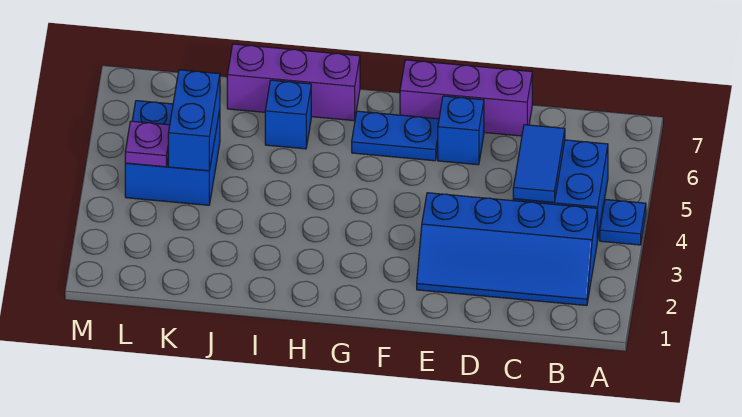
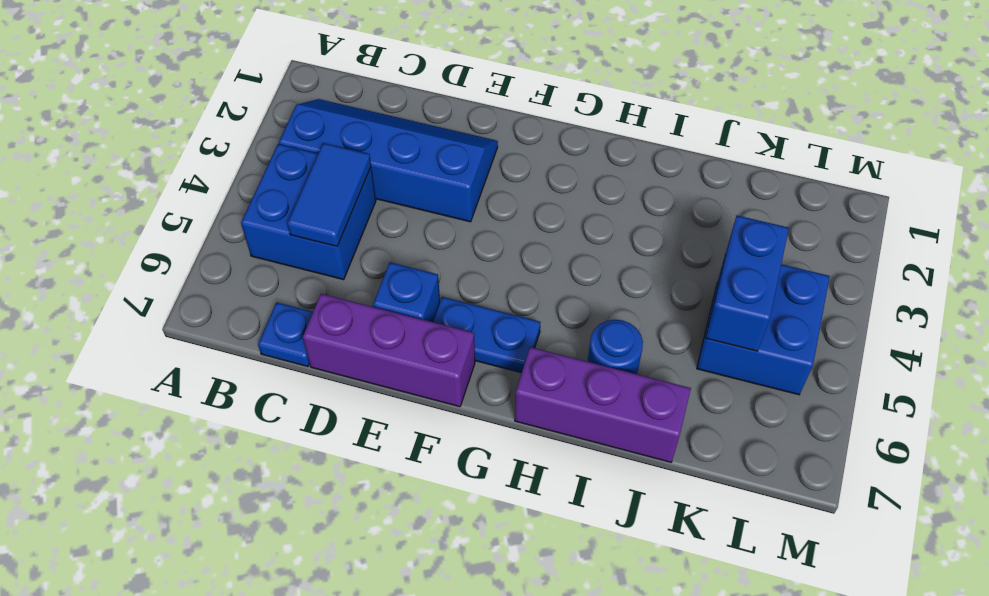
blue plate A4 level 1 -> blue plate C7 level 1
blue brick I6 level 1 -> blue round brick I6 level 1
purple plate L4 level 2 -> none

